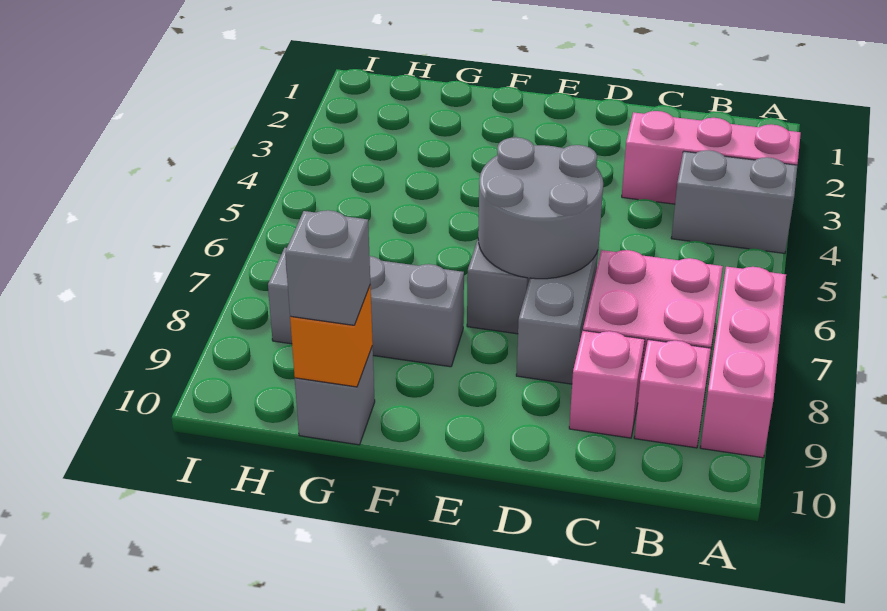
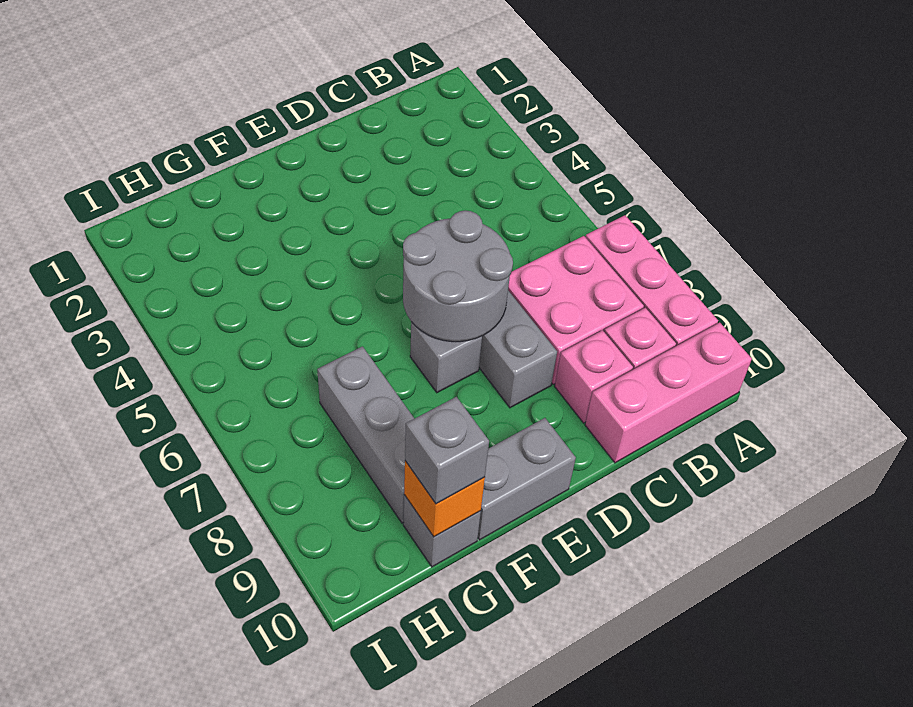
pink brick A3:C3 level 1 -> pink brick A10:C10 level 1
grey brick A4:B4 level 1 -> grey brick E10:F10 level 1
grey brick F8:H8 level 1 -> grey brick G7:G9 level 1

